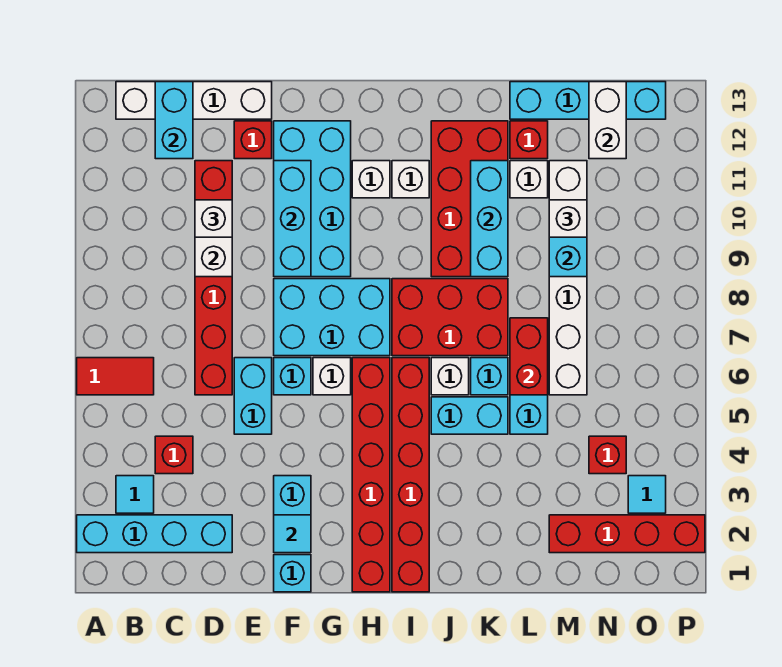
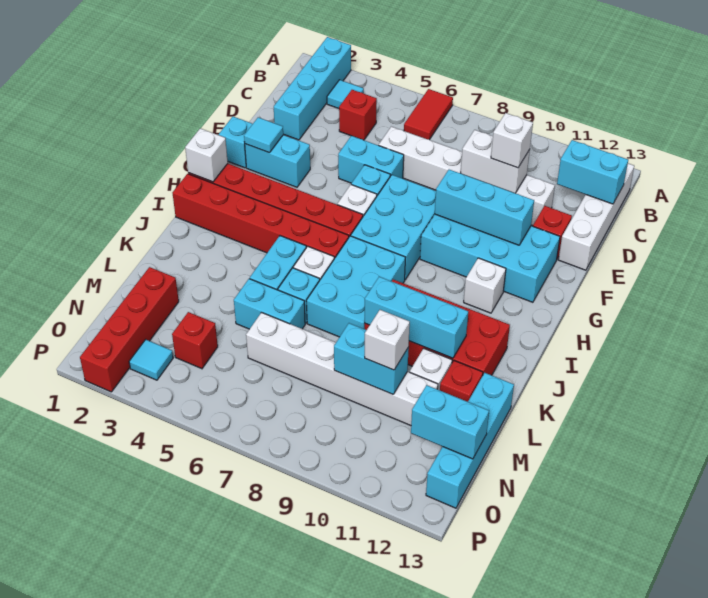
red brick D6:D11 level 1 -> white brick D6:D11 level 1
red brick I7:K8 level 1 -> cyan brick I7:K8 level 1
white brick I11 level 1 -> white brick H1 level 2
red brick L6:L7 level 2 -> none
white brick N12:N13 level 2 -> cyan brick N12:N13 level 2

